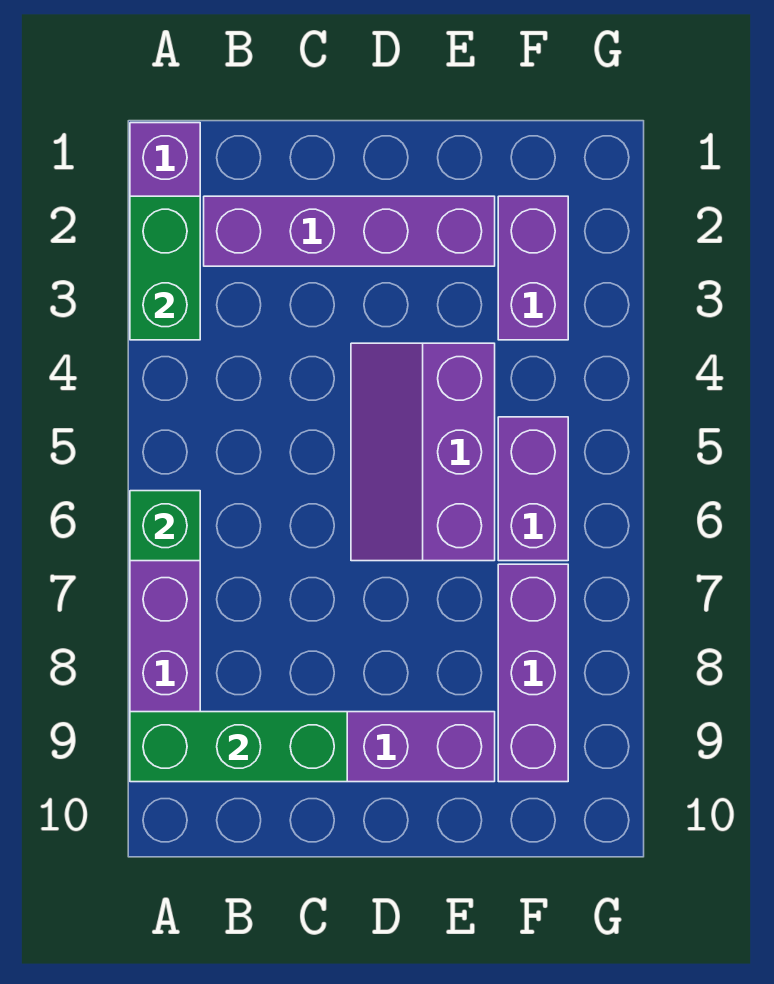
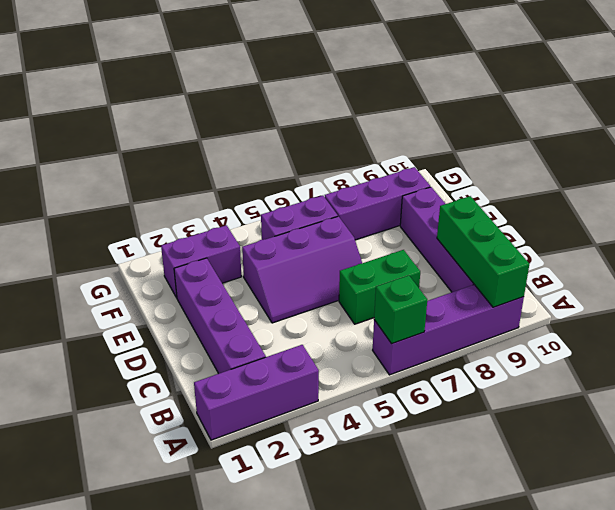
green brick A2:A3 level 2 -> green brick C6:C7 level 1

